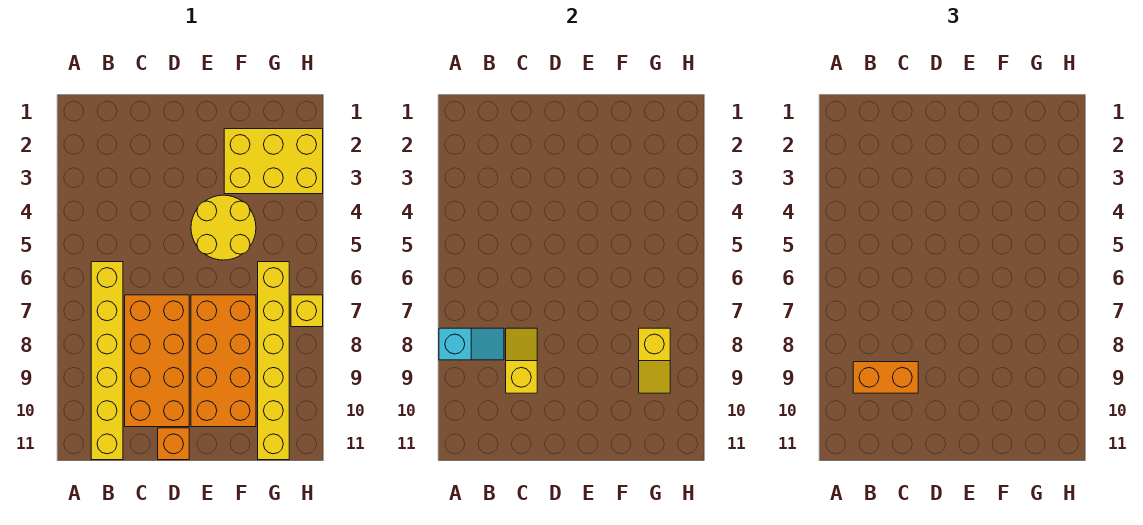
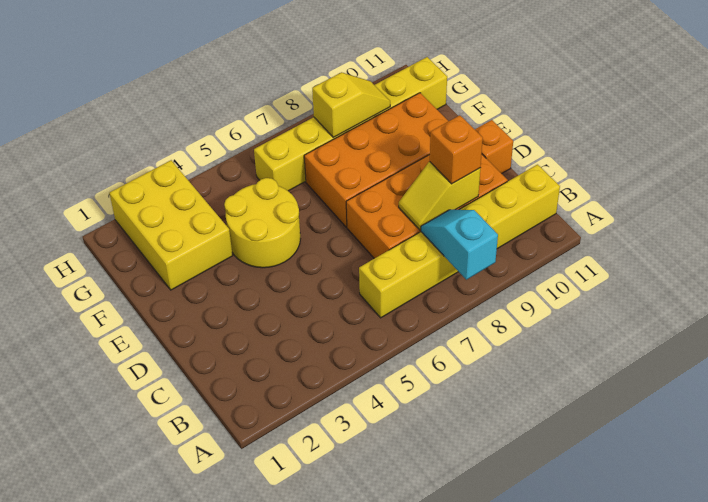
orange brick B9:C9 level 3 -> orange brick C9 level 3
yellow brick H7 level 1 -> none

